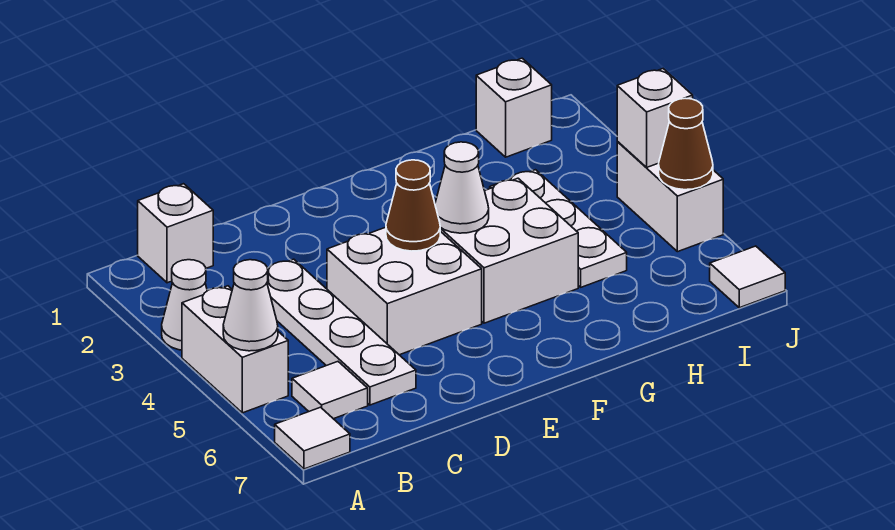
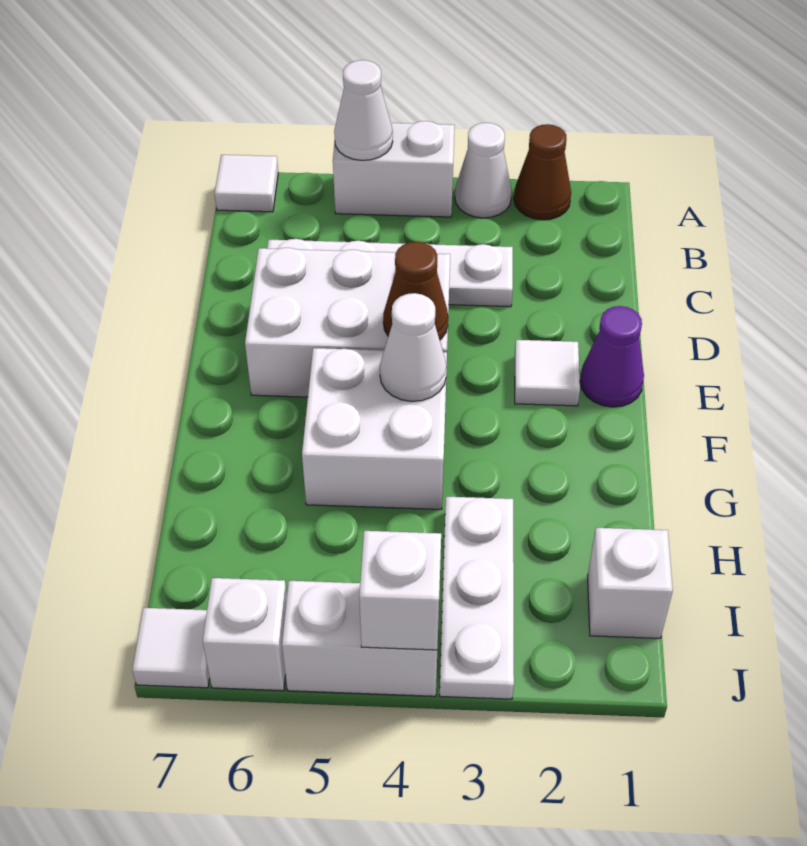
white brick B1 level 1 -> white brick J6 level 1
white tile B6 level 1 -> white tile E2 level 1
white brick D4:E5 level 1 -> white brick D4:E6 level 1
none -> purple cone E1 level 1
white plate H3:H5 level 1 -> white plate H3:J3 level 1
brown cone J5 level 2 -> brown cone A2 level 1

